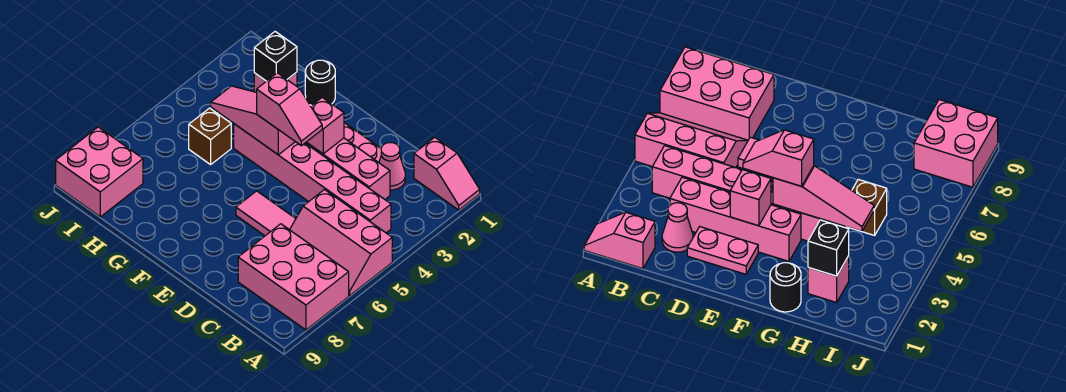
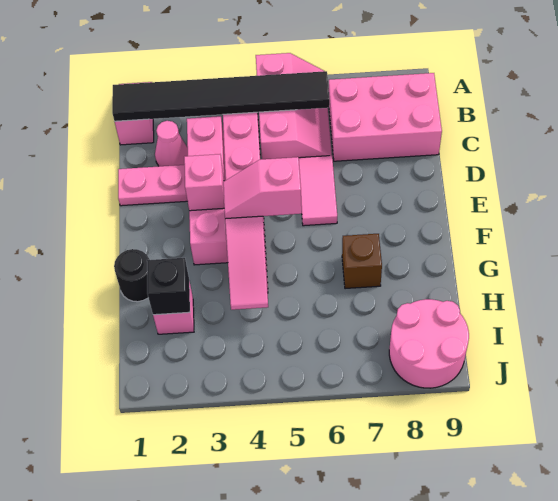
pink brick A7:C8 level 1 -> pink brick B7:C9 level 1
none -> black tile B1:B6 level 2
pink plate D2:E2 level 1 -> pink plate D1:D2 level 1
pink slope E4:F4 level 3 top F -> pink slope F4:F5 level 3 top 5
brown brick H5 level 1 -> brown brick G7 level 1
pink brick I8:J9 level 1 -> pink round brick I8:J9 level 1

